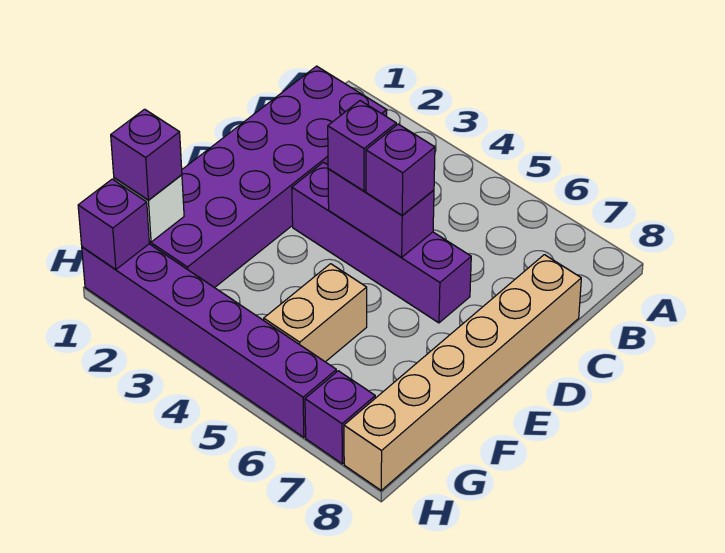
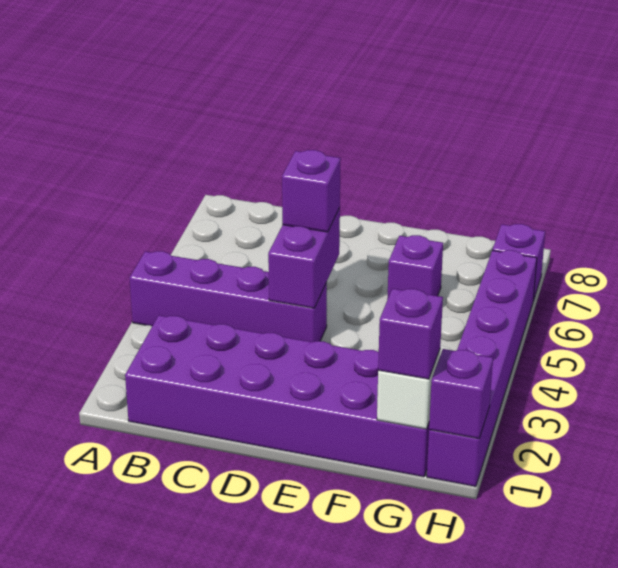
tan brick C8:H8 level 1 -> none
purple brick D3:D6 level 1 -> purple brick A4:D4 level 1
purple brick D4 level 3 -> purple brick F6 level 1
tan brick F5:G5 level 1 -> none

